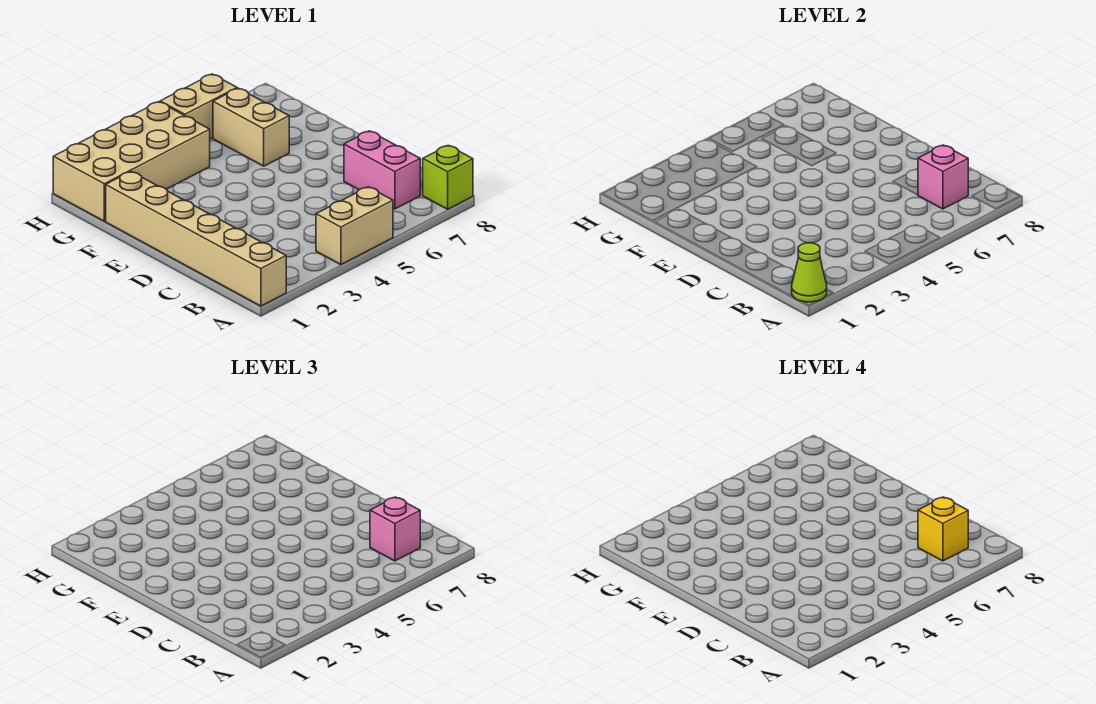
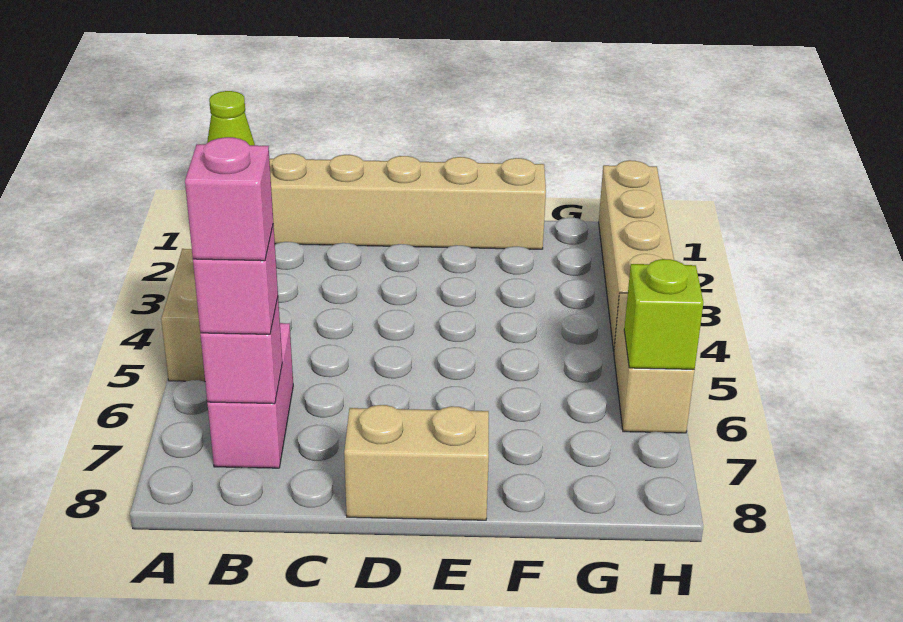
lime brick A8 level 1 -> lime brick H6 level 2
pink brick B7:C7 level 1 -> pink brick B6:B7 level 1
yellow brick B7 level 4 -> pink brick B7 level 4
tan brick F6:G6 level 1 -> tan brick D8:E8 level 1
tan brick G1:H4 level 1 -> tan brick H1:H4 level 1

